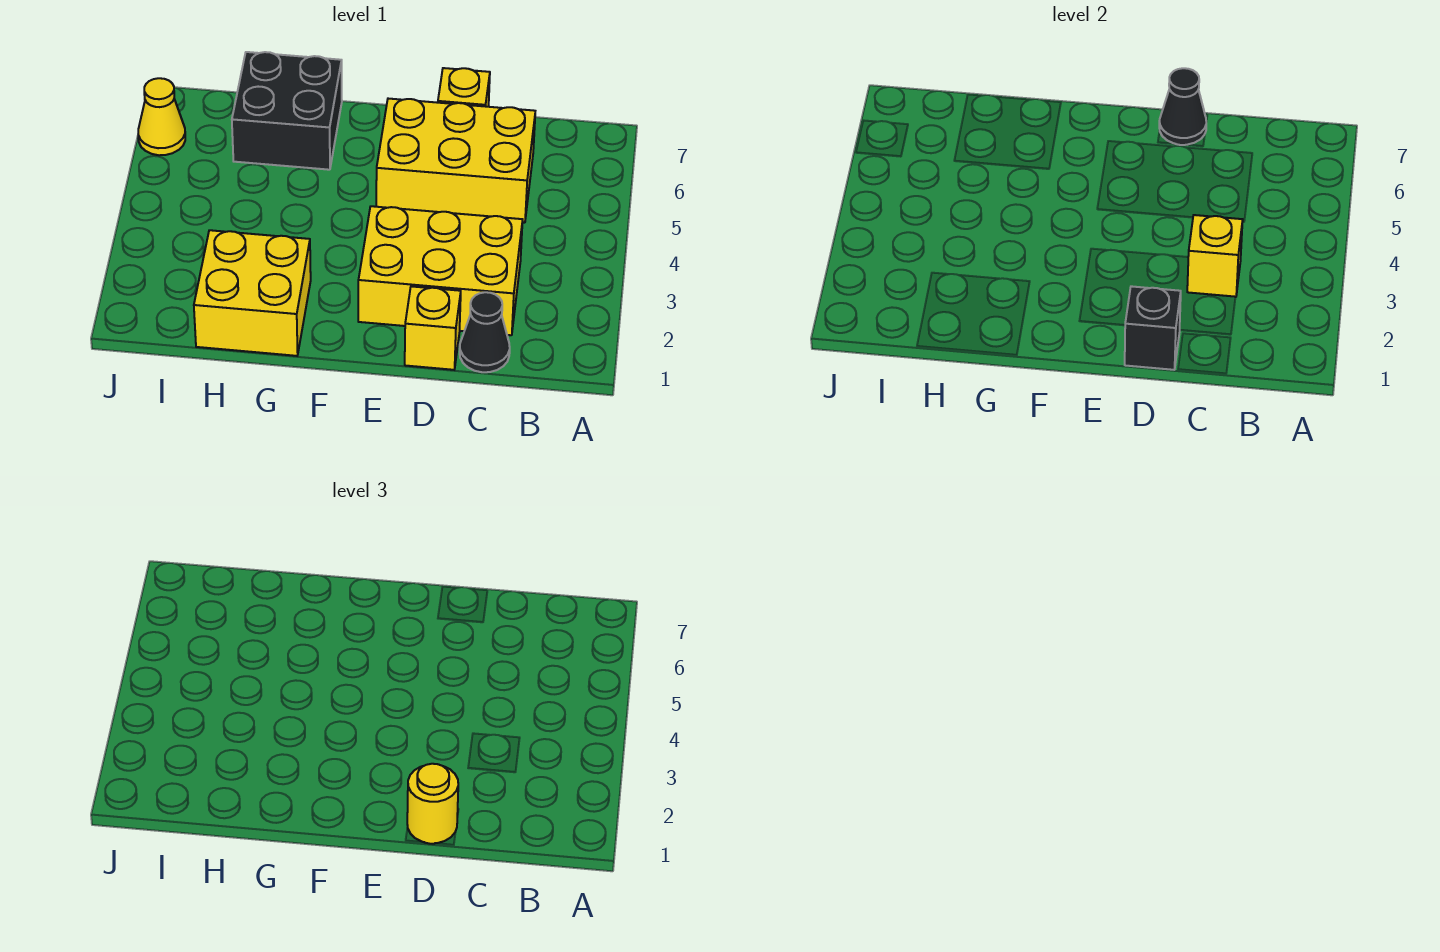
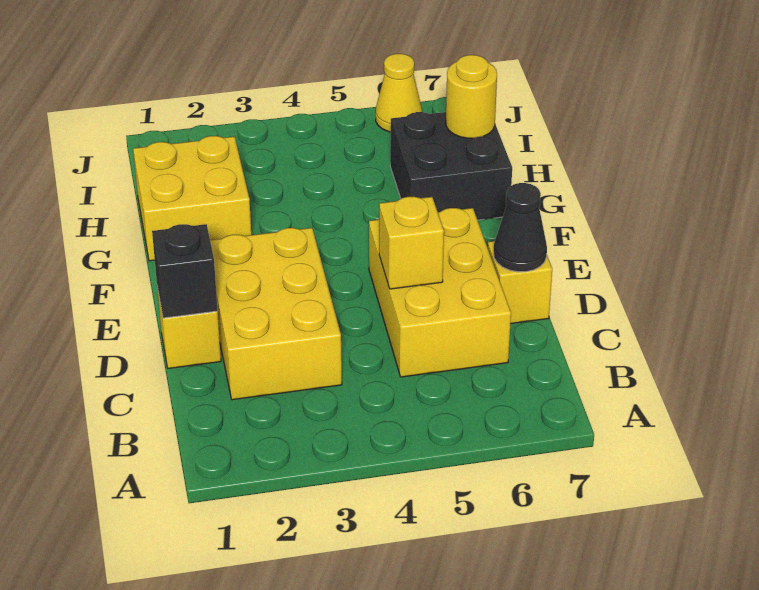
black cone C1 level 1 -> none
yellow brick C3 level 2 -> yellow brick D5 level 2
yellow round brick D1 level 3 -> yellow round brick H7 level 2

